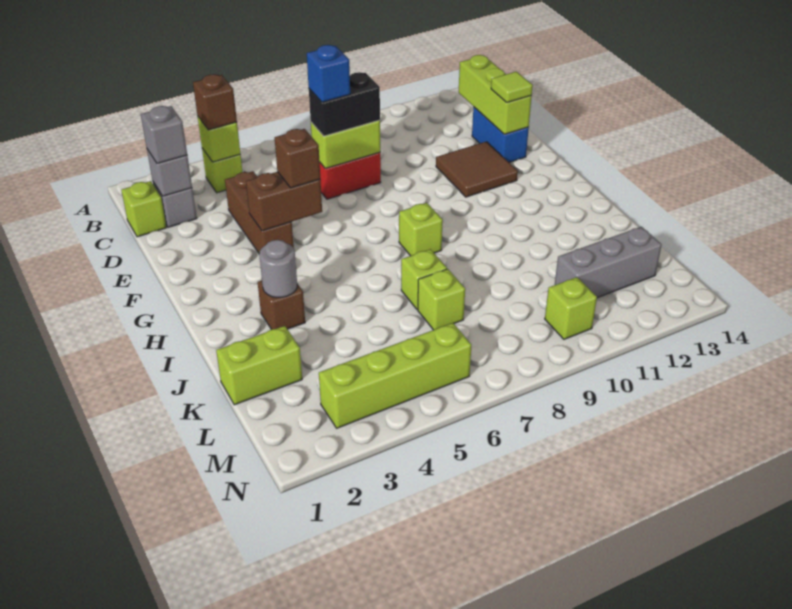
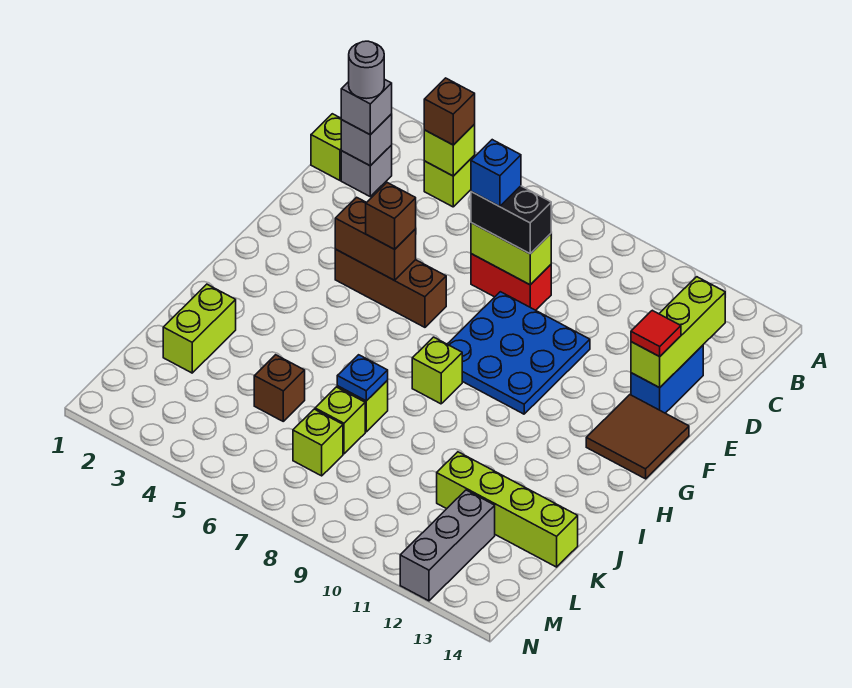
brown brick D4:F4 level 1 -> brown brick F4:F6 level 1
none -> blue plate E8:G10 level 1
brown tile E11:F12 level 1 -> brown tile F13:G14 level 1
lime tile E13 level 3 -> red tile E13 level 3
brown brick I3 level 1 -> brown brick K5 level 1
grey round brick I3 level 2 -> grey round brick C2 level 4
none -> blue plate J7 level 2
lime brick K1:K2 level 1 -> lime brick J2:K2 level 1
grey brick L11:L13 level 1 -> grey brick L12:N12 level 1
lime brick M3:M6 level 1 -> lime brick K11:K14 level 1
lime brick M10 level 1 -> lime brick L7 level 1

